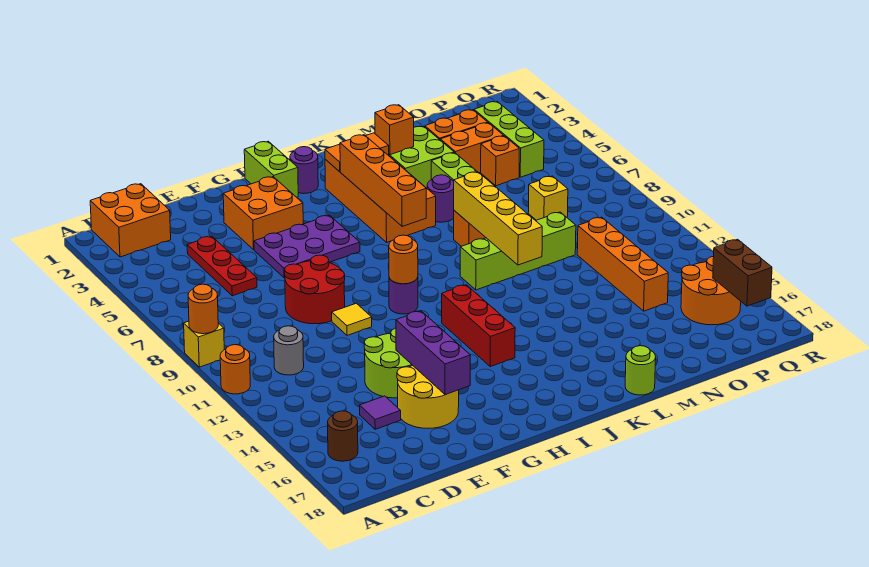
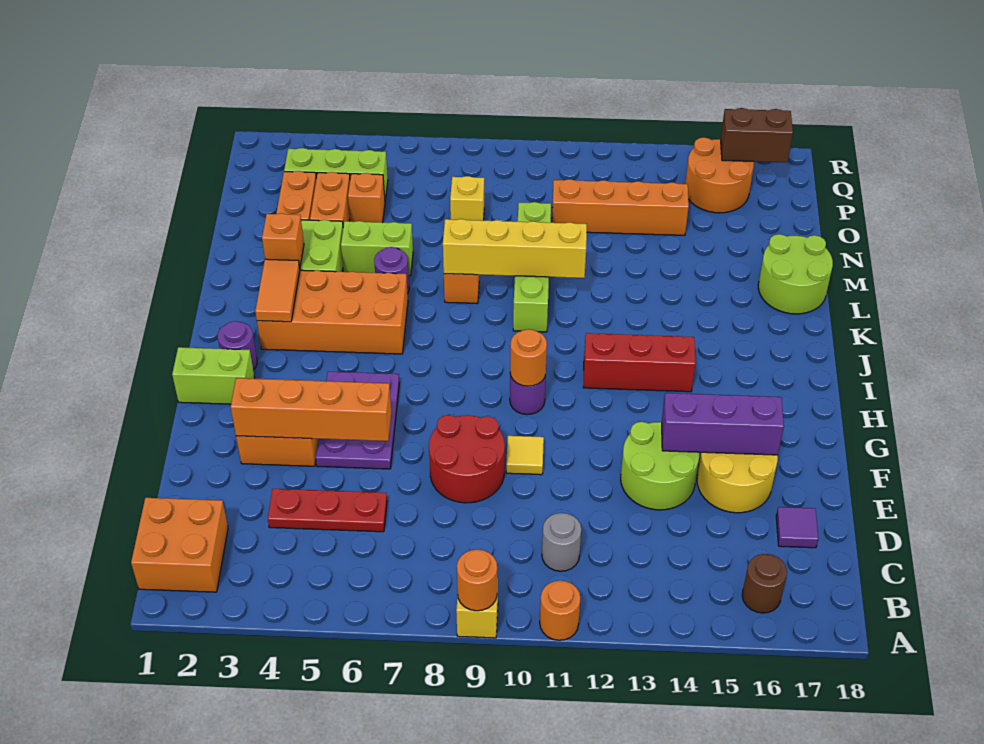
purple tile D15 level 1 -> purple tile D17 level 1
orange brick J4:J7 level 2 -> orange brick F3:F6 level 2
lime round brick L18 level 1 -> lime round brick L17:M18 level 1

